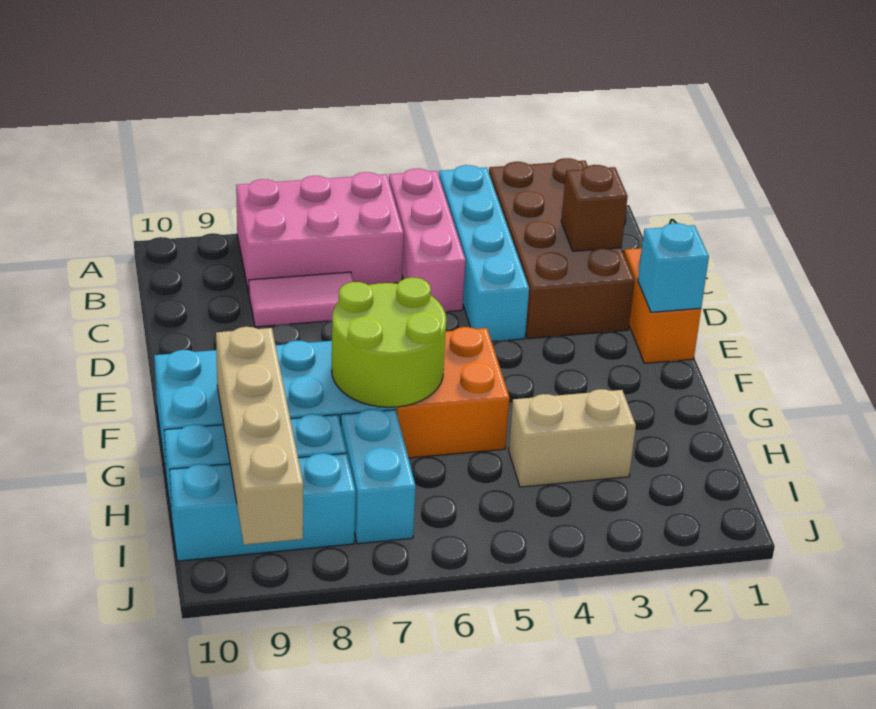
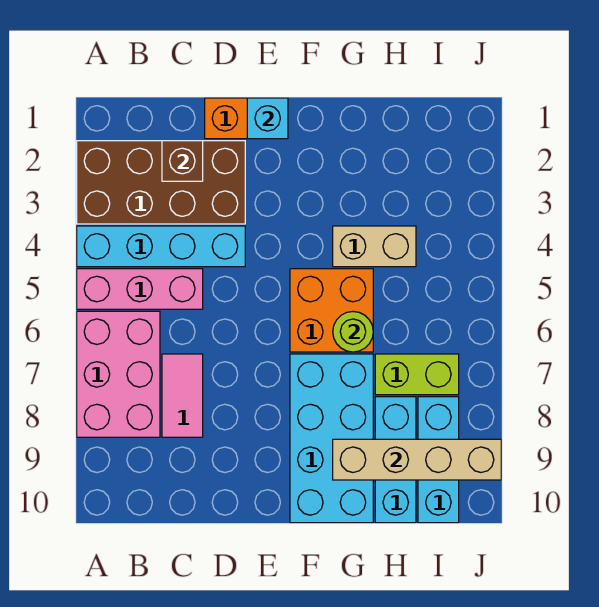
lime round brick F6:G7 level 2 -> lime round brick G6 level 2
tan brick H3:H4 level 1 -> tan brick G4:H4 level 1
cyan brick H7:I7 level 1 -> lime brick H7:I7 level 1

